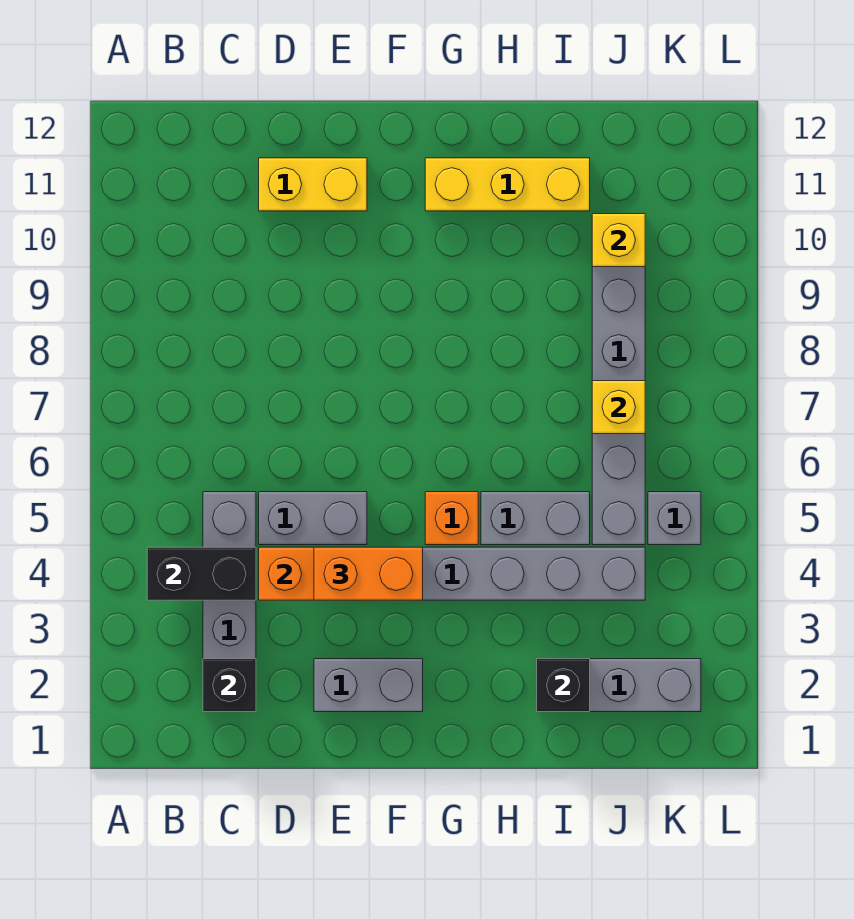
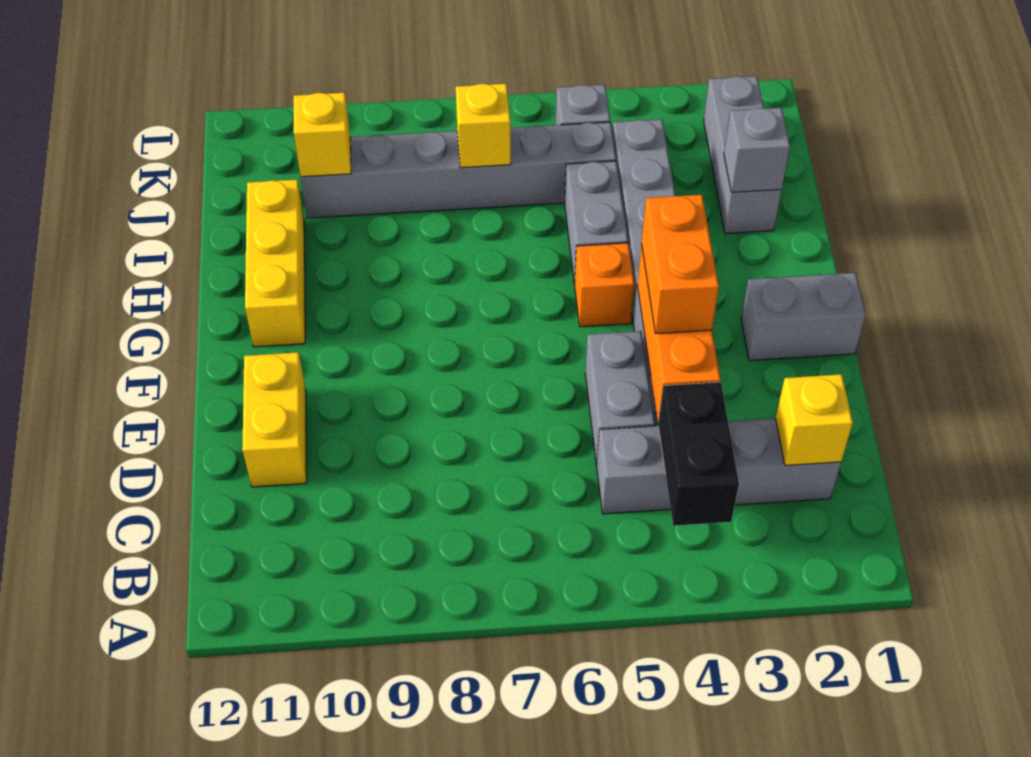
black brick C2 level 2 -> yellow brick C2 level 2
grey brick E2:F2 level 1 -> grey brick F1:F2 level 1
black brick I2 level 2 -> grey brick I2 level 2

